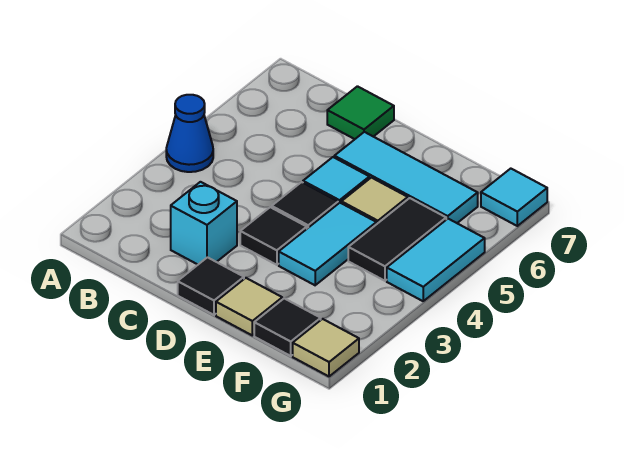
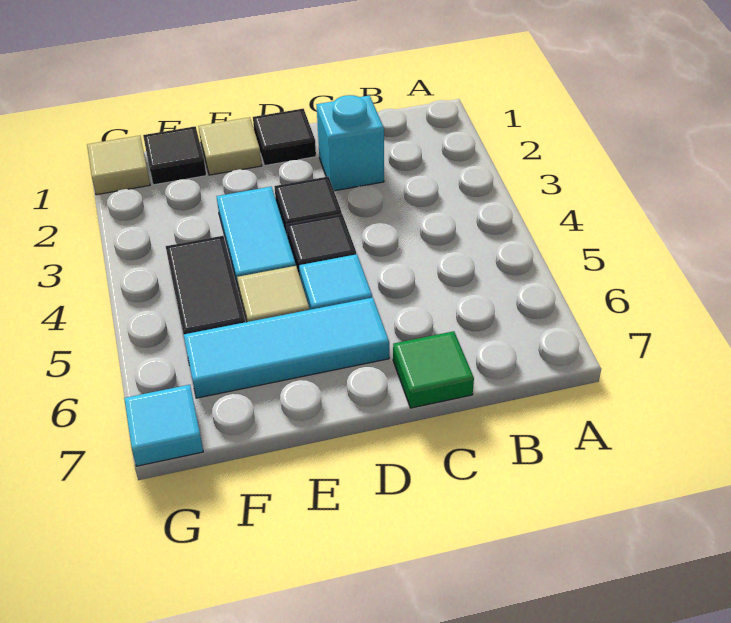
blue cone A4 level 1 -> none
cyan tile G4:G5 level 1 -> none

